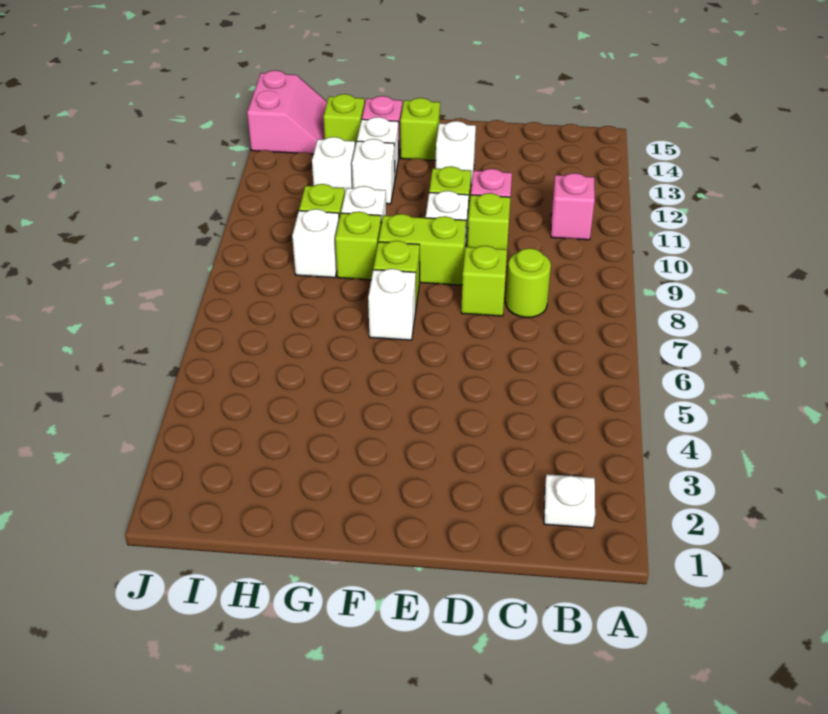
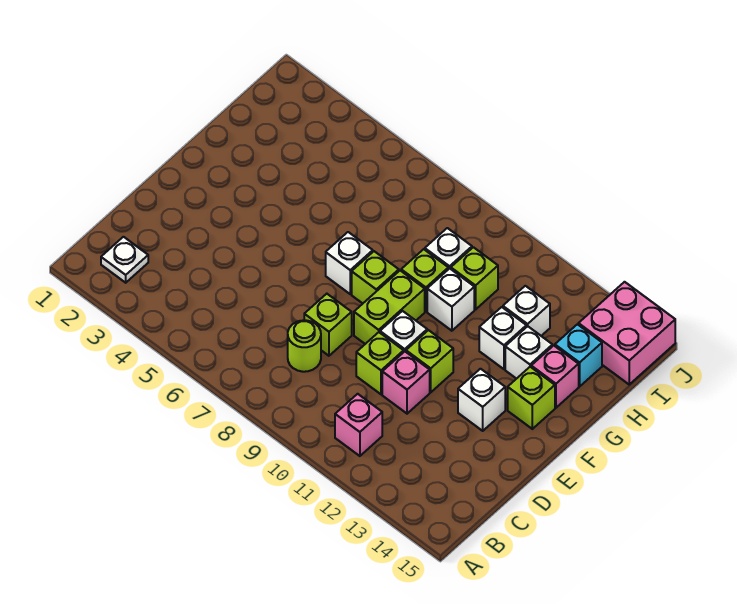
lime brick H14 level 1 -> cyan brick H14 level 1
pink slope I14:J15 level 1 top J -> pink brick I14:J15 level 1

